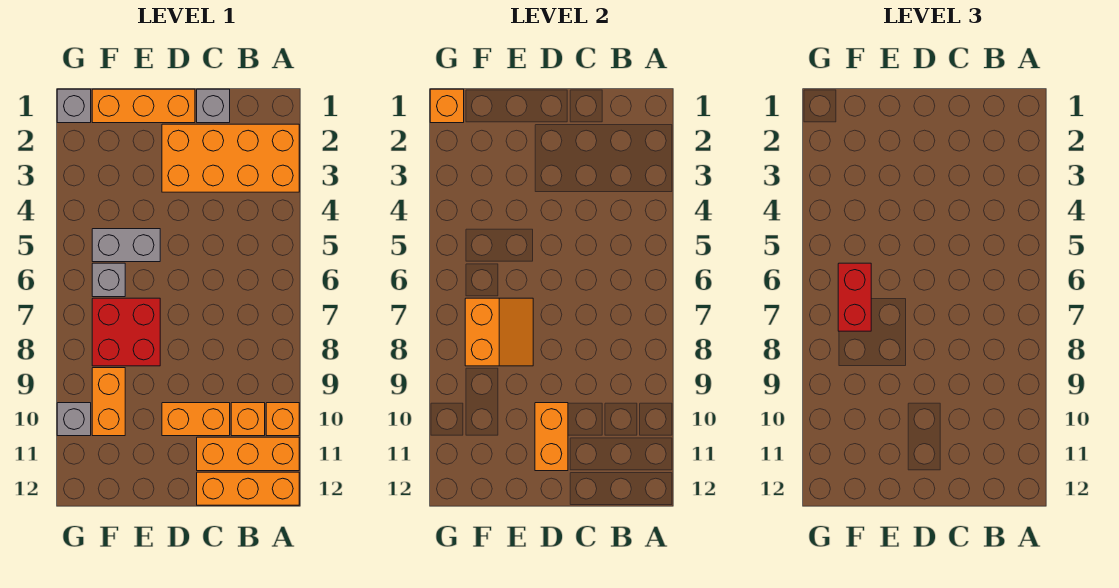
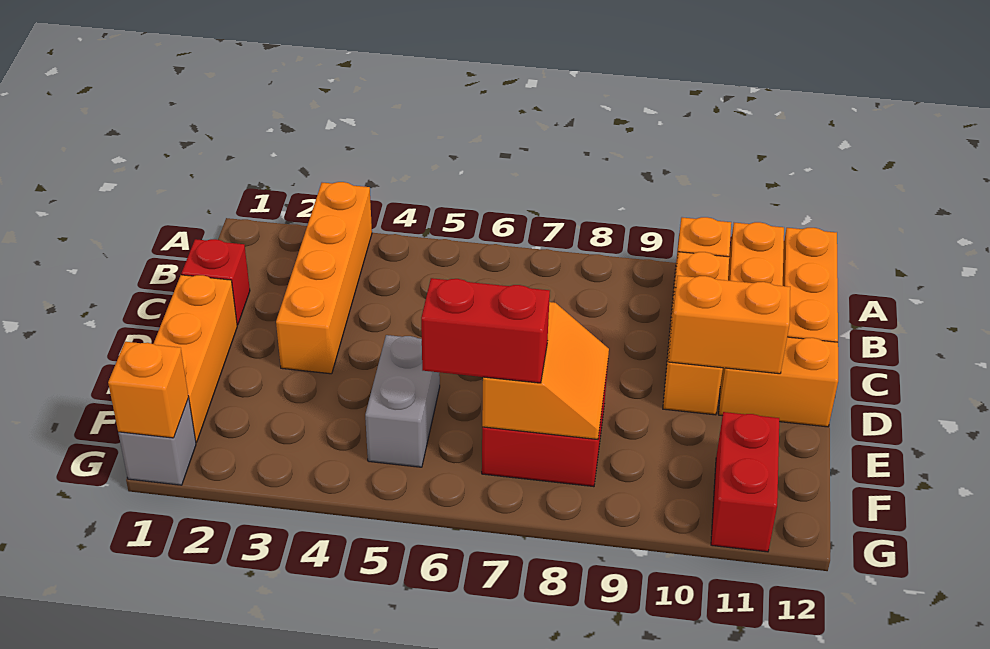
orange brick A2:D3 level 1 -> orange brick A3:D3 level 1
grey brick C1 level 1 -> red brick C1 level 1
orange slope E7:F8 level 2 top F -> orange slope E7:F8 level 2 top 7
grey brick F6 level 1 -> none
orange brick F9:F10 level 1 -> orange brick D11:D12 level 1
none -> red brick F11:G11 level 1
grey brick G10 level 1 -> none

